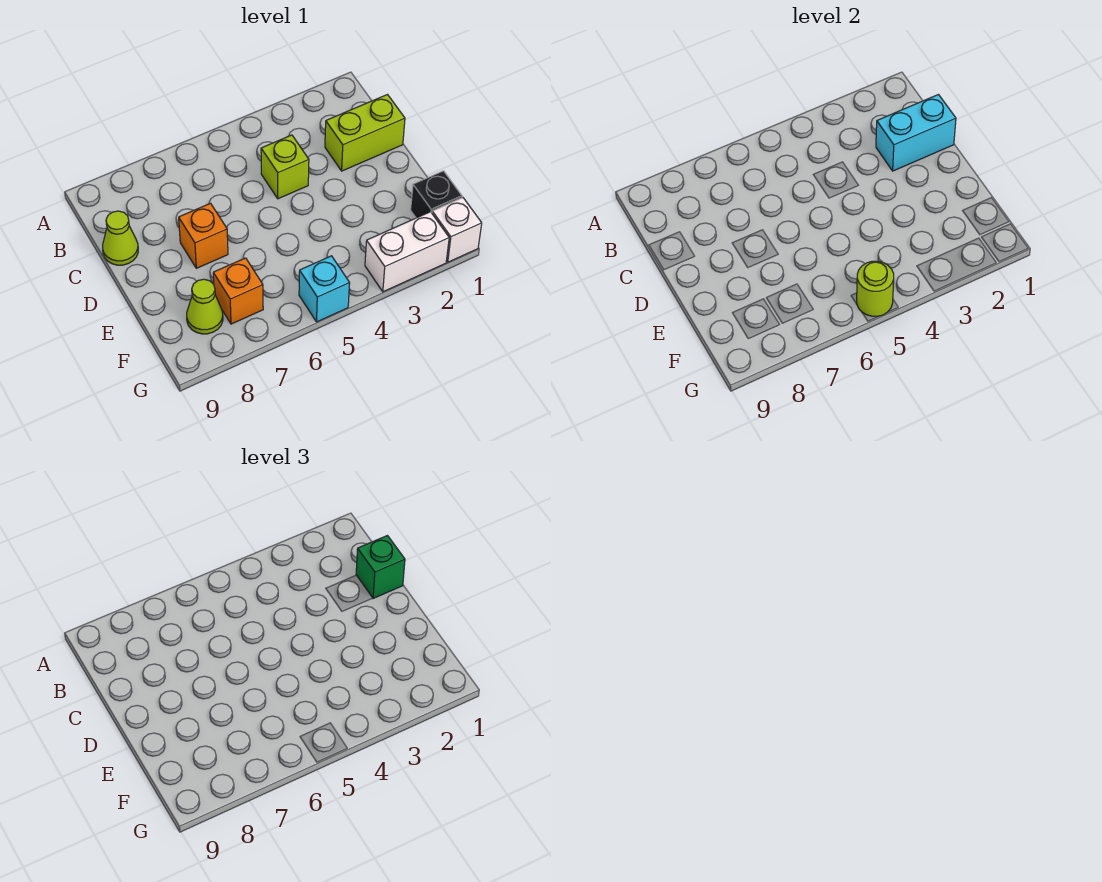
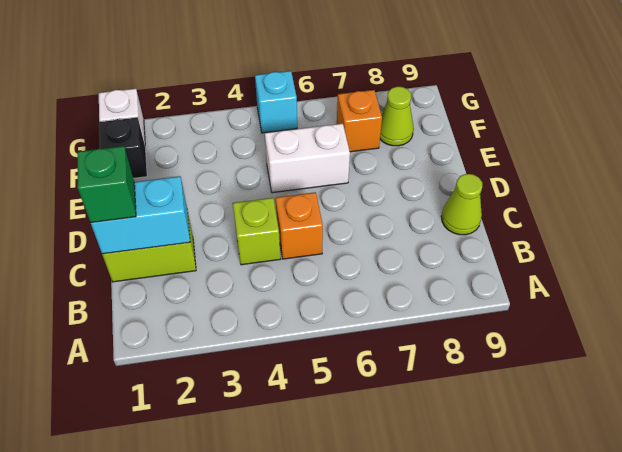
orange brick D7 level 1 -> orange brick C5 level 1
white brick G2:G3 level 1 -> white brick E5:E6 level 1
lime round brick G5 level 2 -> none

